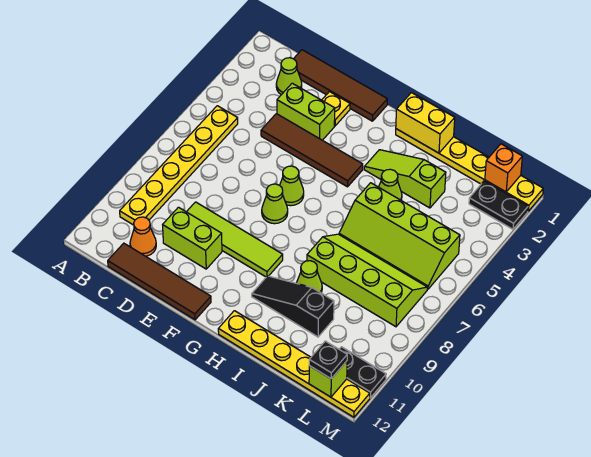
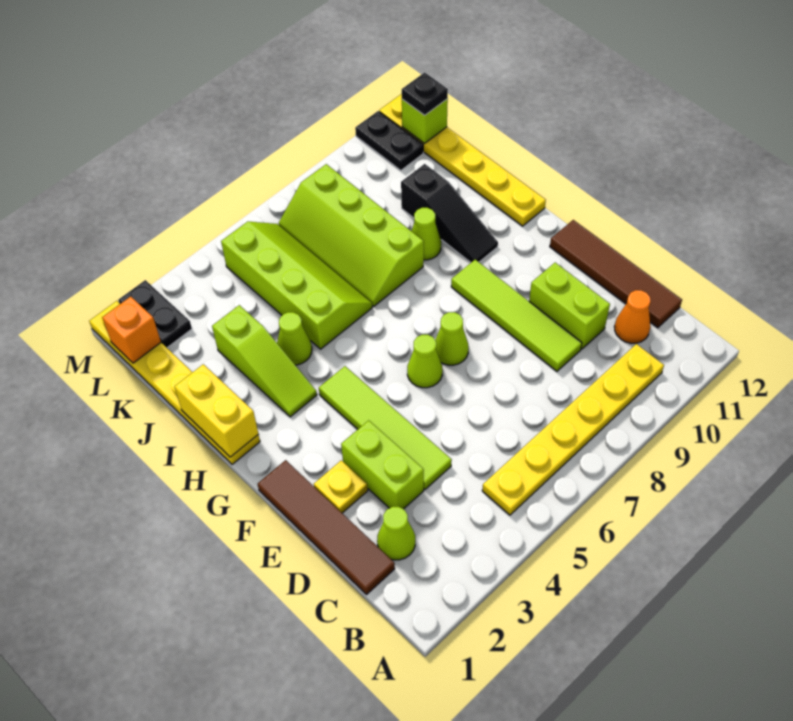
brown tile D4:G4 level 1 -> lime tile D4:G4 level 1

